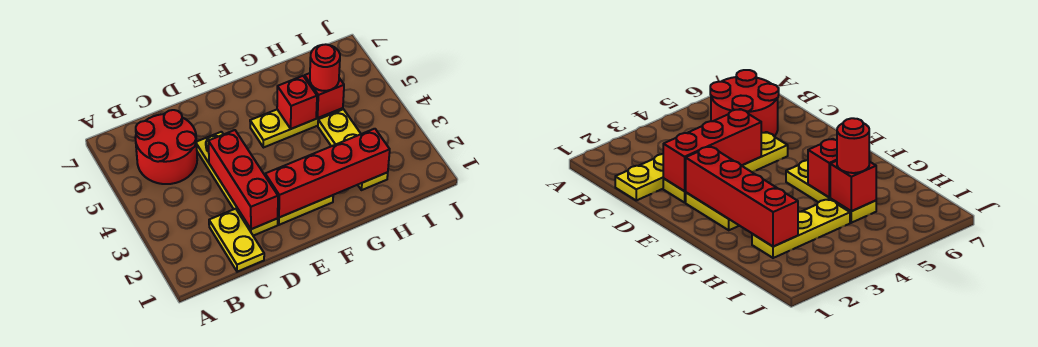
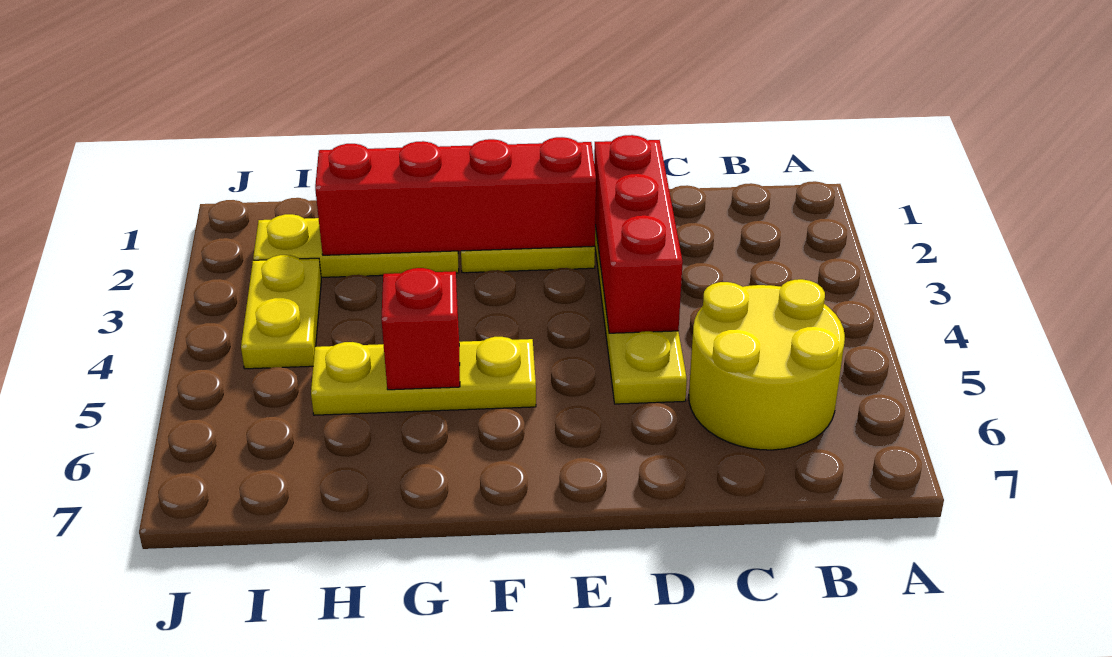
red round brick B5:C6 level 1 -> yellow round brick B5:C6 level 1
yellow plate C1:C2 level 1 -> yellow plate I3:I4 level 1
yellow plate H2:H4 level 1 -> yellow plate G2:I2 level 1
red brick H5 level 2 -> none
red round brick H5 level 3 -> none

